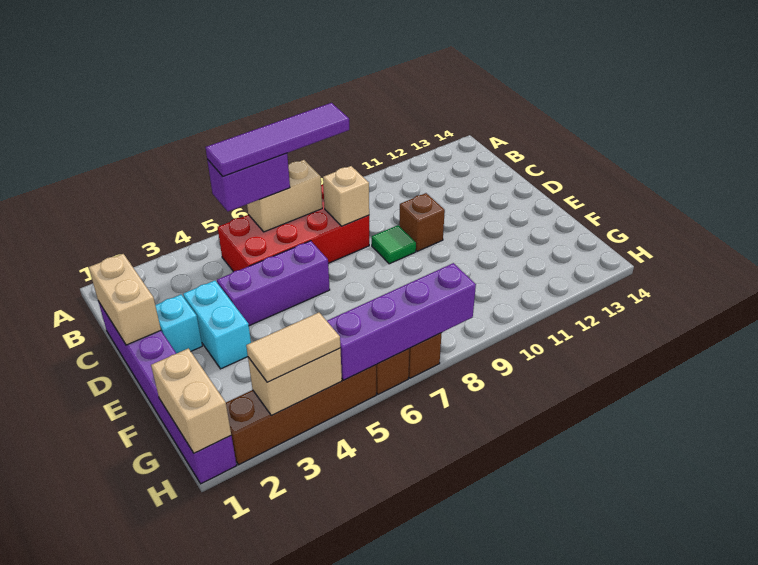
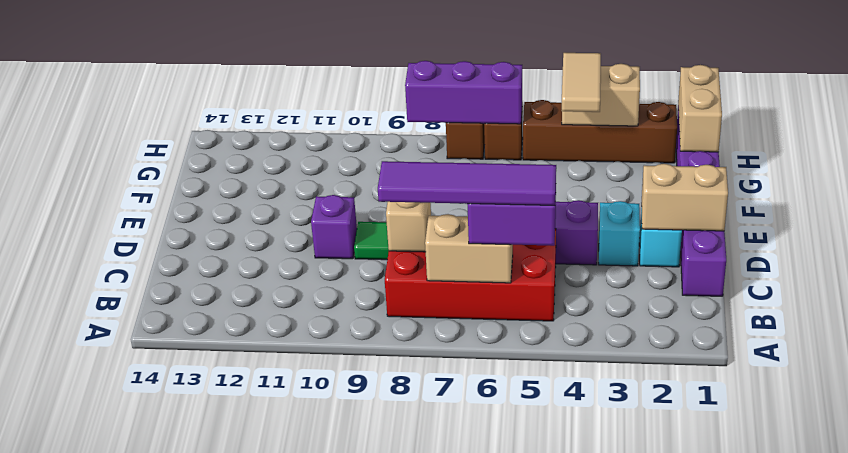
tan brick C1:D1 level 2 -> tan brick D1:D2 level 2
cyan brick D3:E3 level 1 -> cyan brick D3 level 1
brown brick D10 level 1 -> purple brick D10 level 1
tan tile H3:H4 level 3 -> tan tile G4:H4 level 3
purple brick H5:H8 level 2 -> purple brick H6:H8 level 2

